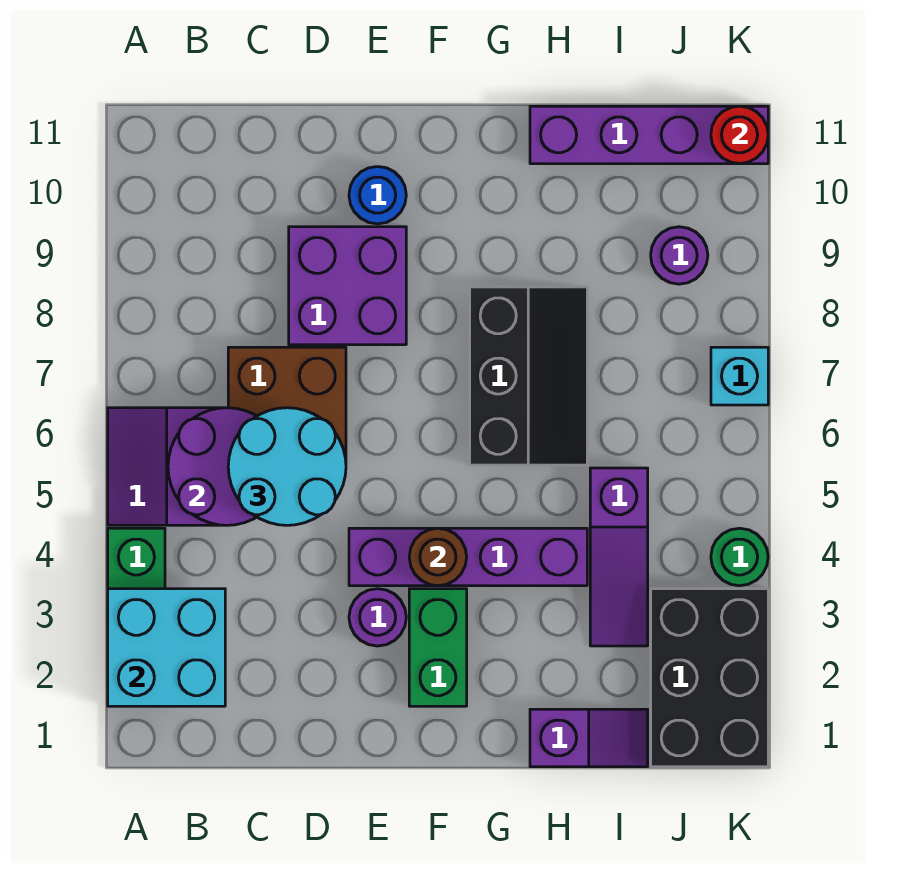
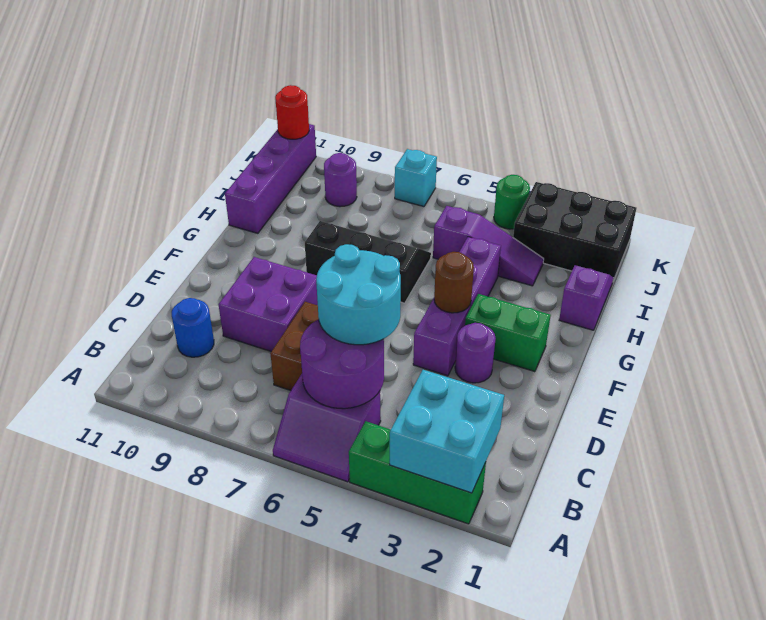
blue round brick E10 level 1 -> blue round brick C10 level 1

